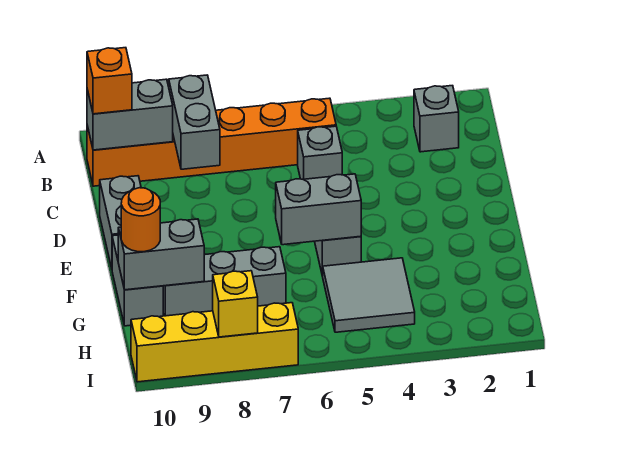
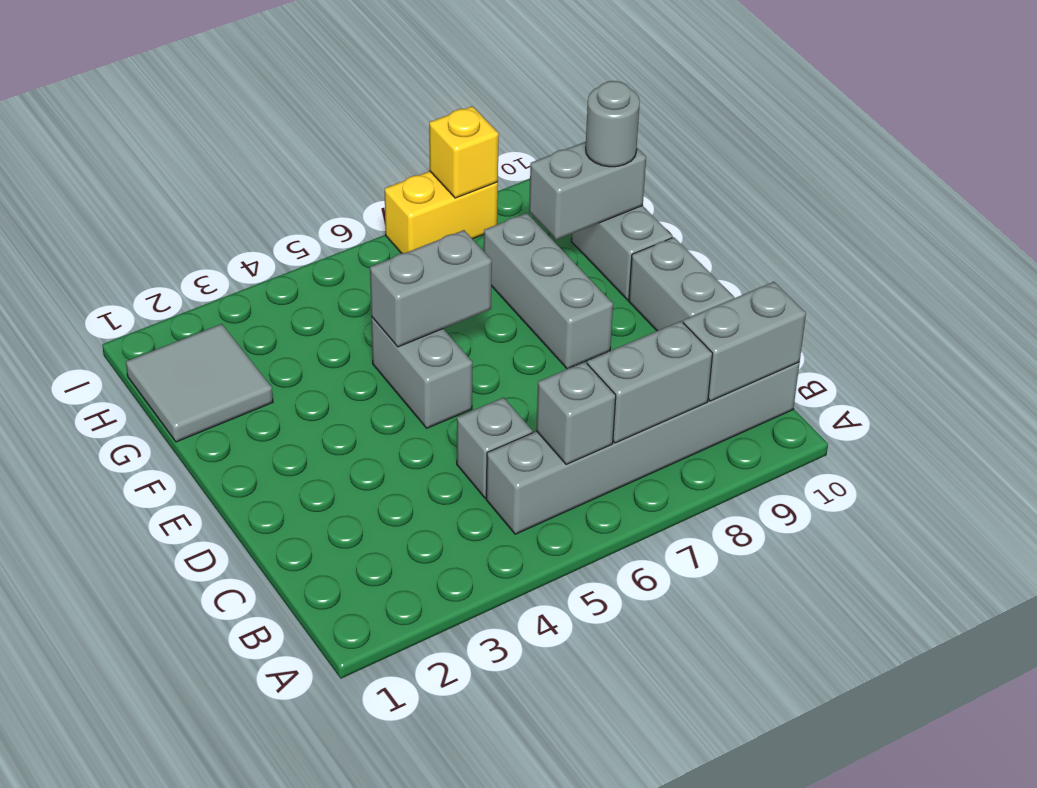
grey brick B2 level 1 -> grey brick B6 level 2
orange brick B5:B10 level 1 -> grey brick B5:B10 level 1
grey brick B8:C8 level 2 -> grey brick B7:B8 level 2
orange brick B10 level 3 -> none
grey tile G4:H5 level 1 -> grey tile G1:H2 level 1
grey brick G7:G9 level 1 -> grey brick E8:G8 level 1
orange round brick G10 level 3 -> grey round brick G10 level 3
yellow brick I7:I10 level 1 -> yellow brick I7:I8 level 1

